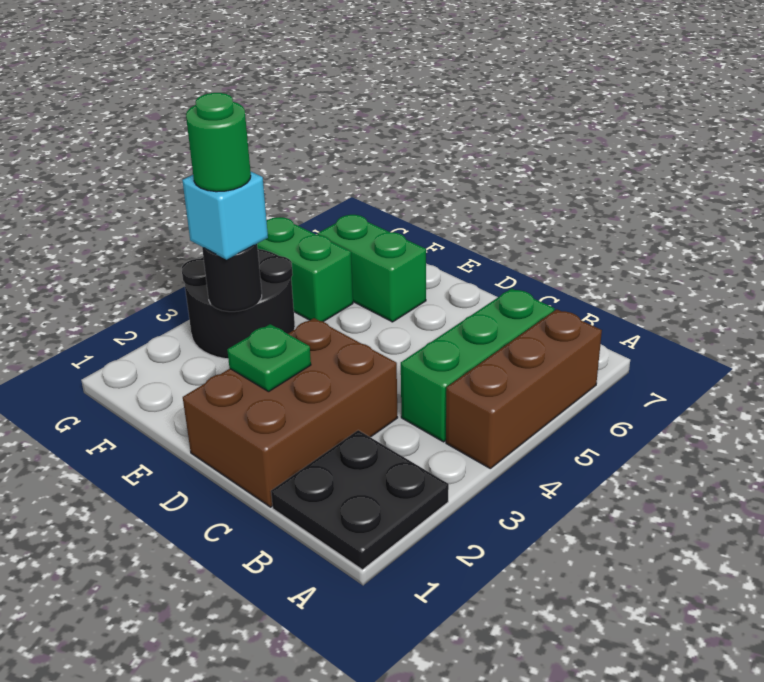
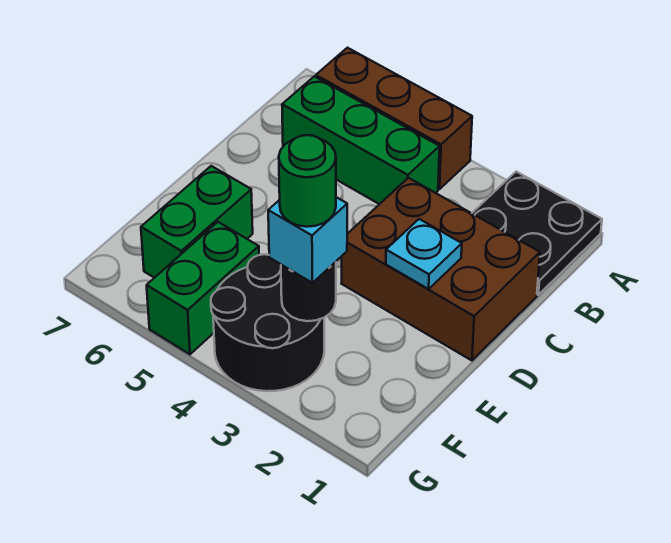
green plate D2 level 2 -> cyan plate D2 level 2

